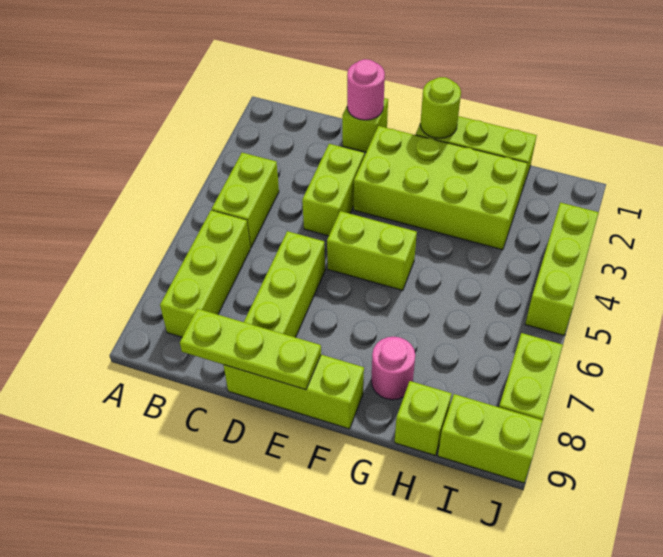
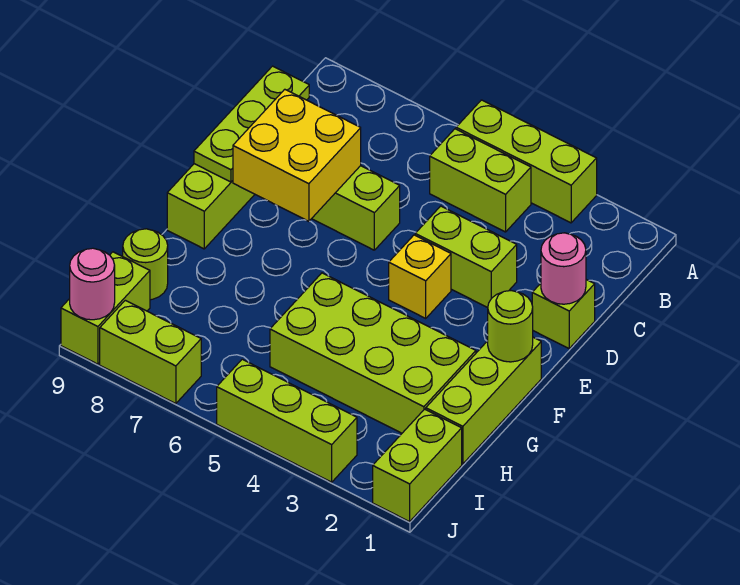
lime brick B6:B8 level 1 -> lime brick A3:A5 level 1
none -> yellow brick D7:E8 level 2
lime brick E2:H3 level 1 -> lime brick G2:H5 level 1
none -> yellow brick E4 level 1
lime brick E5:F5 level 1 -> lime brick I1:J1 level 1
pink round brick G8 level 1 -> pink round brick J9 level 2
lime brick H9 level 1 -> lime round brick H9 level 1

